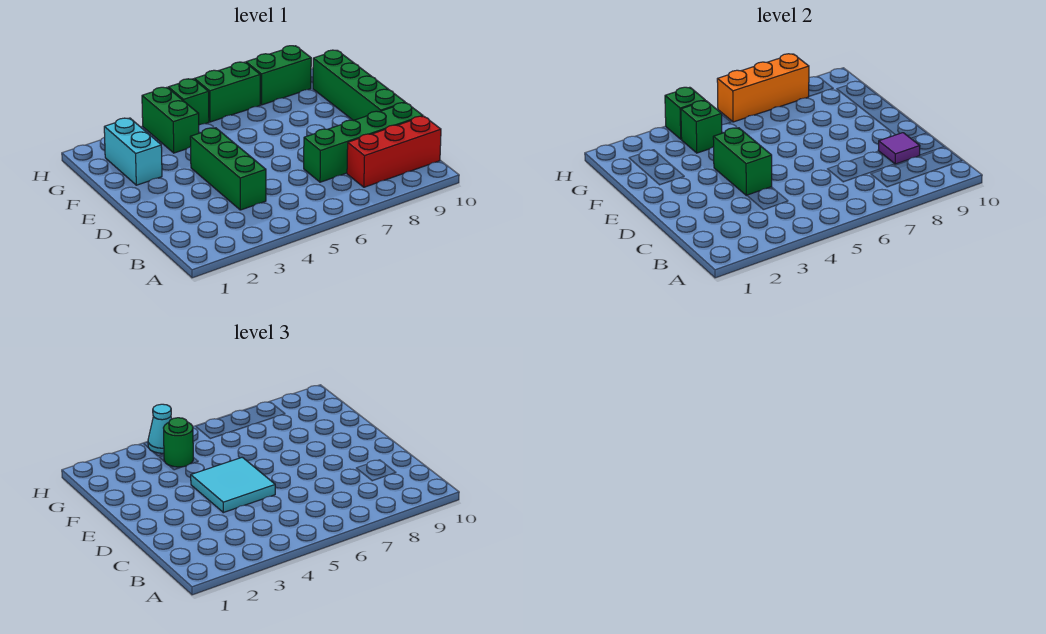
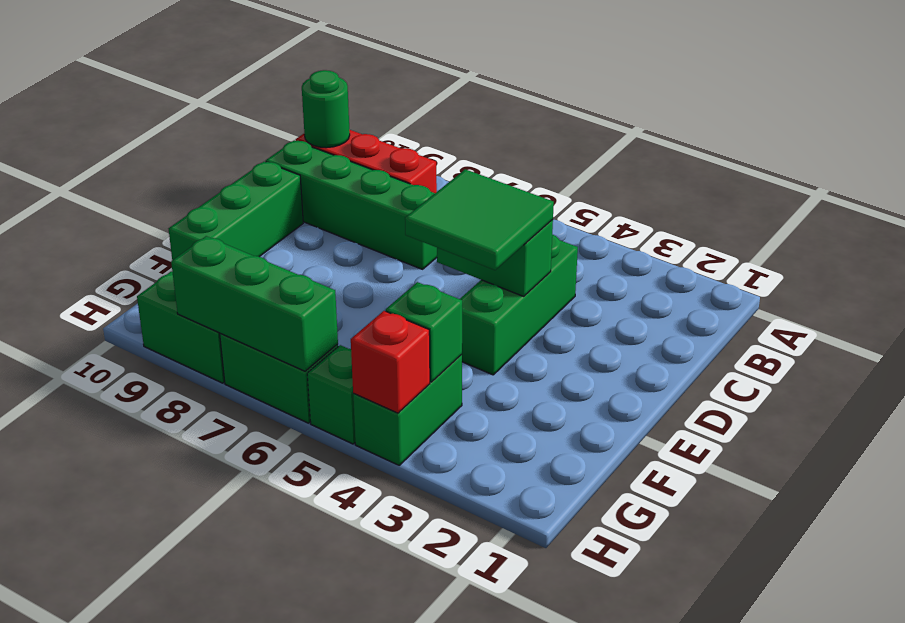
purple tile C9 level 2 -> none
green brick D4:E4 level 2 -> green brick D4:D5 level 2
cyan tile D4:E5 level 3 -> green tile D4:E5 level 3
green brick D10:G10 level 1 -> green brick D10:F10 level 1
cyan brick F2:G2 level 1 -> none
green round brick G4 level 3 -> green round brick B10 level 2
green brick H4 level 2 -> red brick H4 level 2
cyan cone H4 level 3 -> none
orange brick H6:H8 level 2 -> green brick H6:H8 level 2

